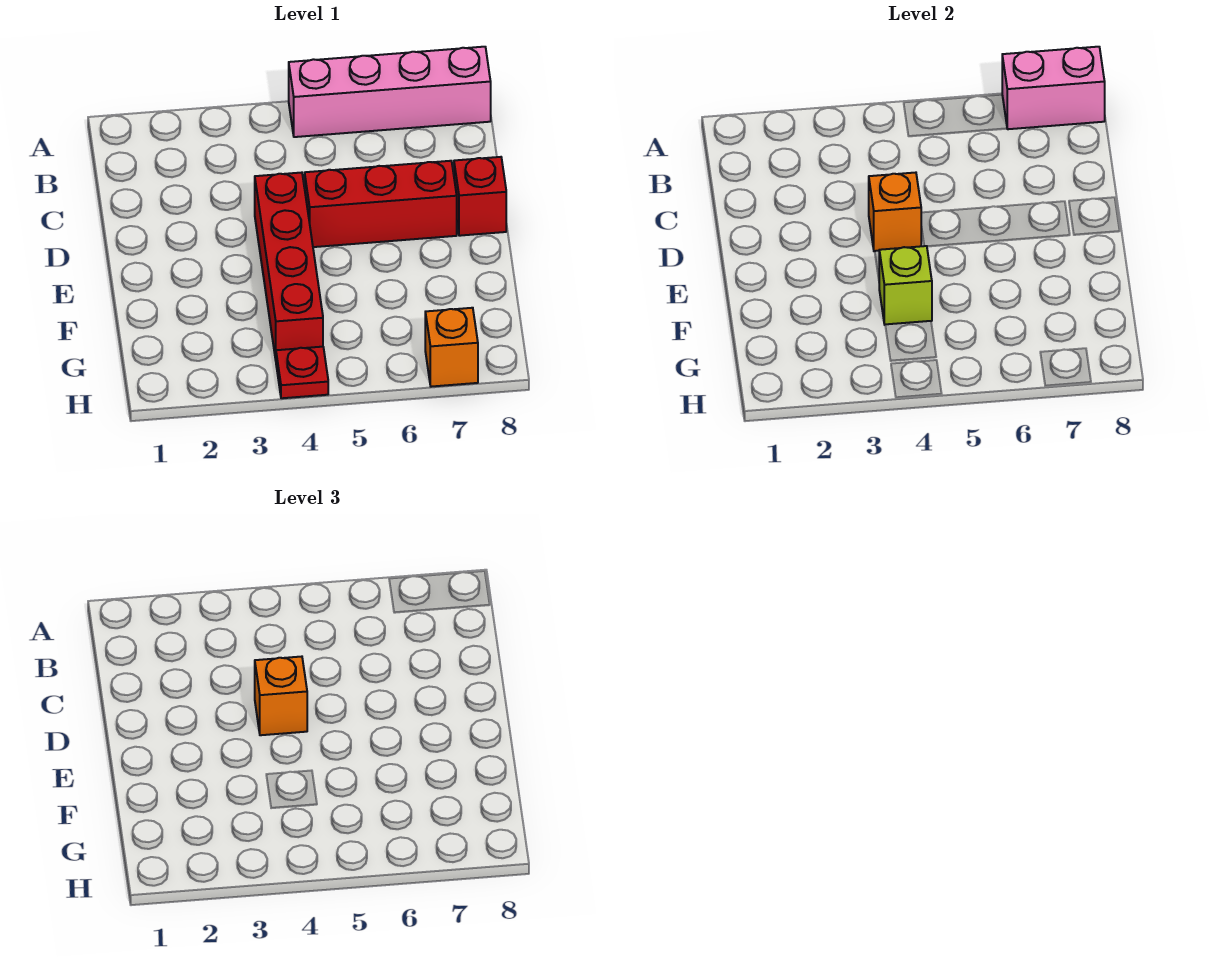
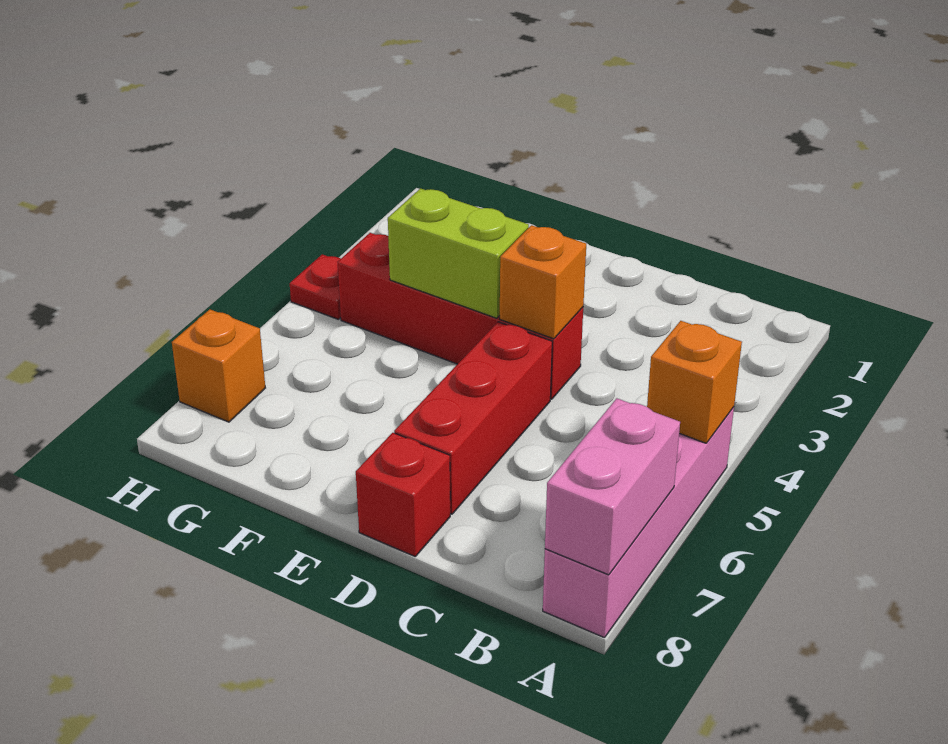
orange brick D4 level 3 -> orange brick A5 level 2
lime brick F4 level 2 -> lime brick E4:F4 level 2

